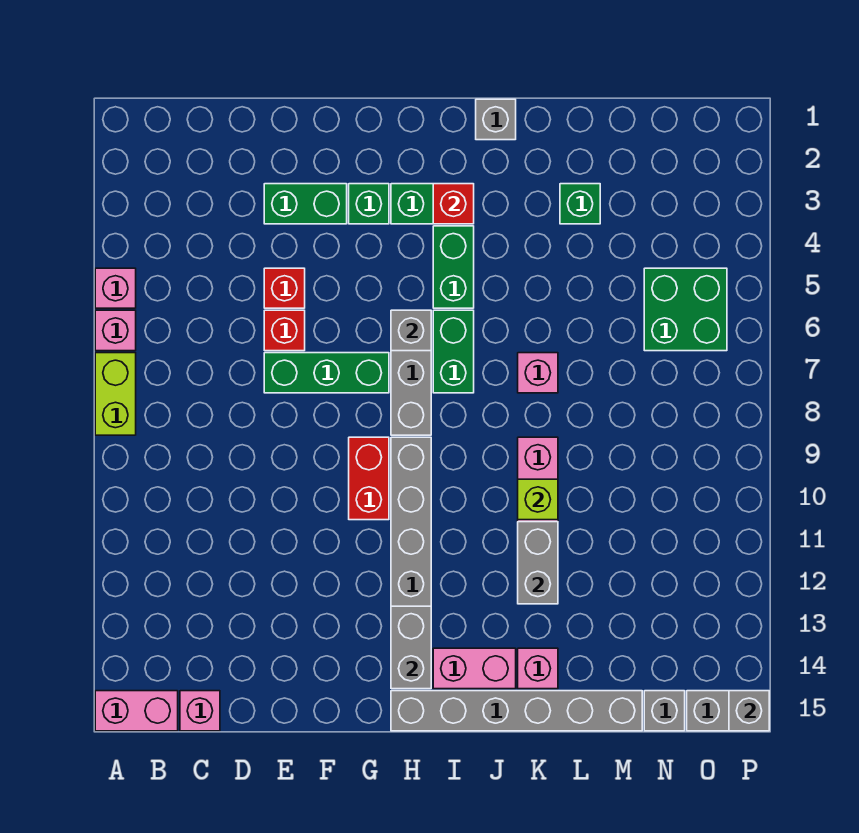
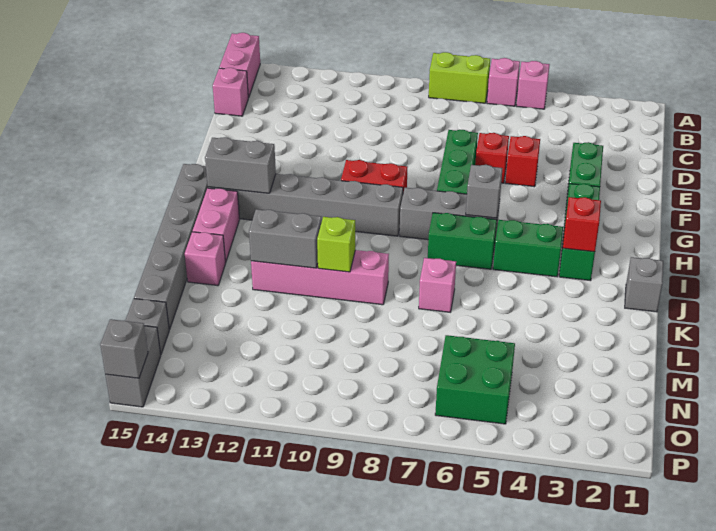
green brick L3 level 1 -> none

